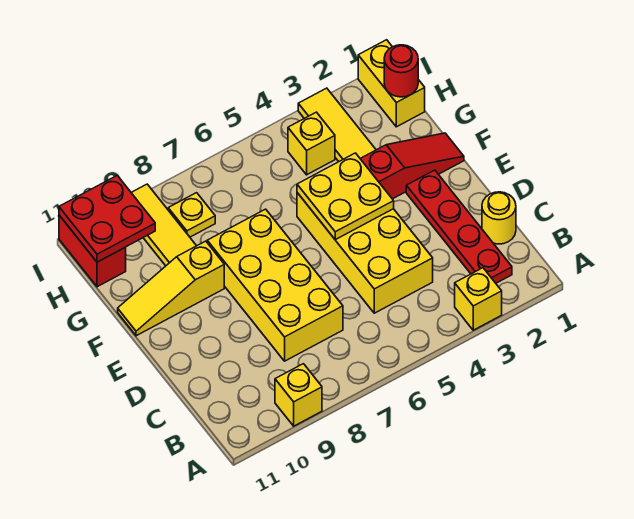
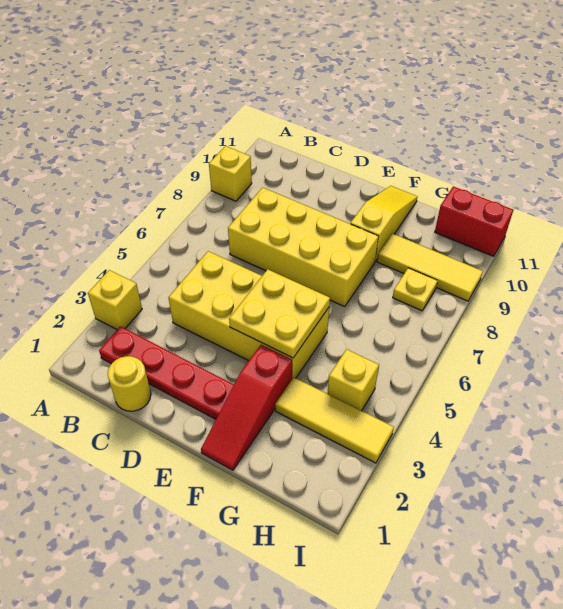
yellow brick H1:I1 level 1 -> none
red round brick H1 level 2 -> none
red plate H10:I11 level 2 -> none

